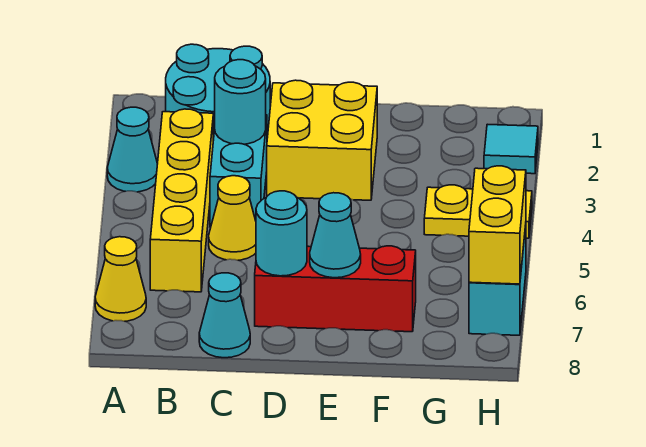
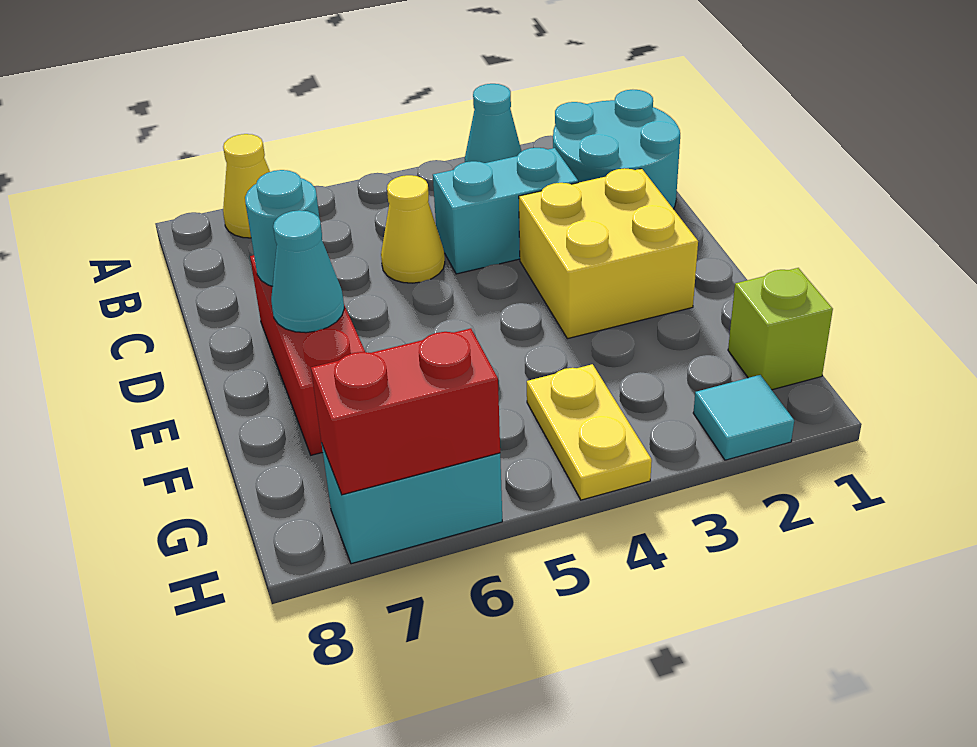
yellow brick B3:B6 level 1 -> none
cyan round brick C3 level 2 -> none
cyan cone C8 level 1 -> none
none -> lime brick G1 level 1
yellow brick H6:H7 level 2 -> red brick H6:H7 level 2

